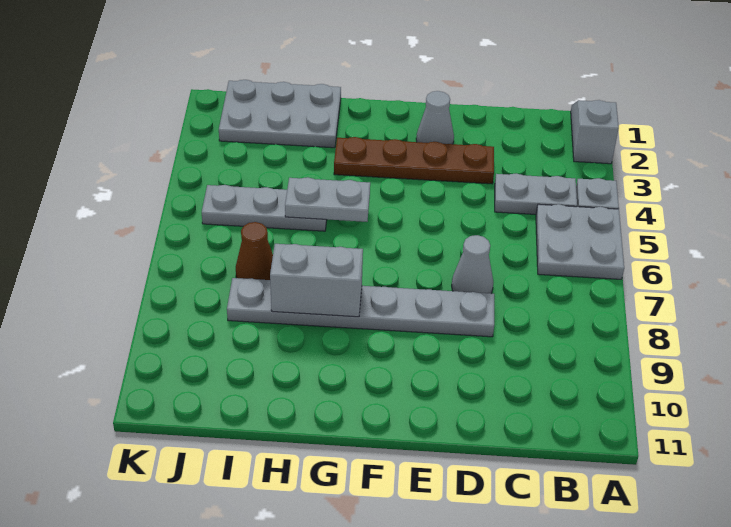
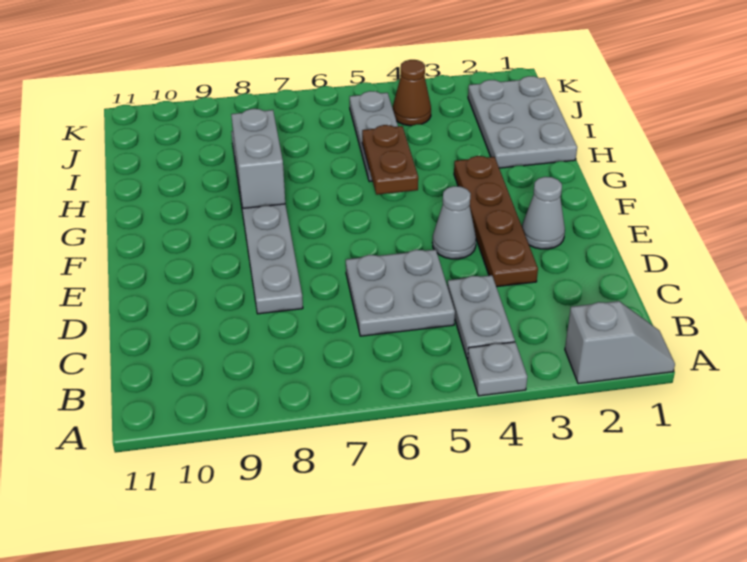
grey plate A5:B6 level 1 -> grey plate C5:D6 level 1
grey cone D7 level 1 -> grey cone E4 level 1
grey plate G5:H5 level 2 -> brown plate G5:H5 level 2
brown cone I7 level 1 -> brown cone J4 level 1

